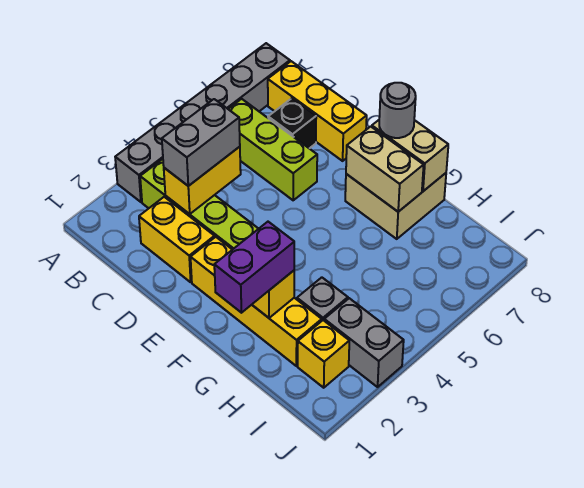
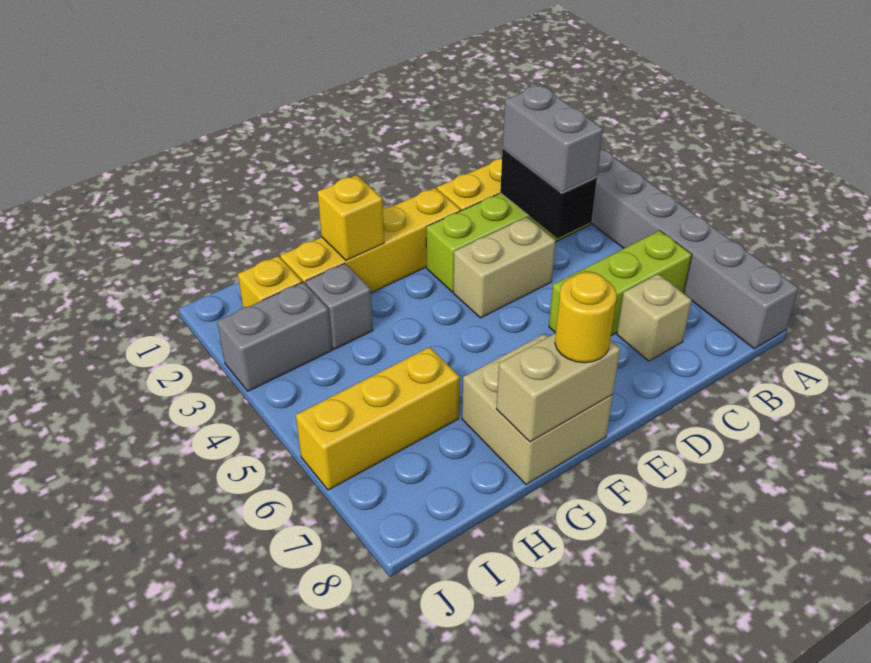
yellow brick B8:D8 level 1 -> yellow brick H6:J6 level 1
yellow brick C3:C4 level 2 -> black brick C3:C4 level 2
black brick C7 level 1 -> tan brick C7 level 1
tan brick F7:G7 level 2 -> tan brick D4:E4 level 1
grey round brick F8 level 3 -> yellow round brick F8 level 3
purple brick G1:G2 level 3 -> none

